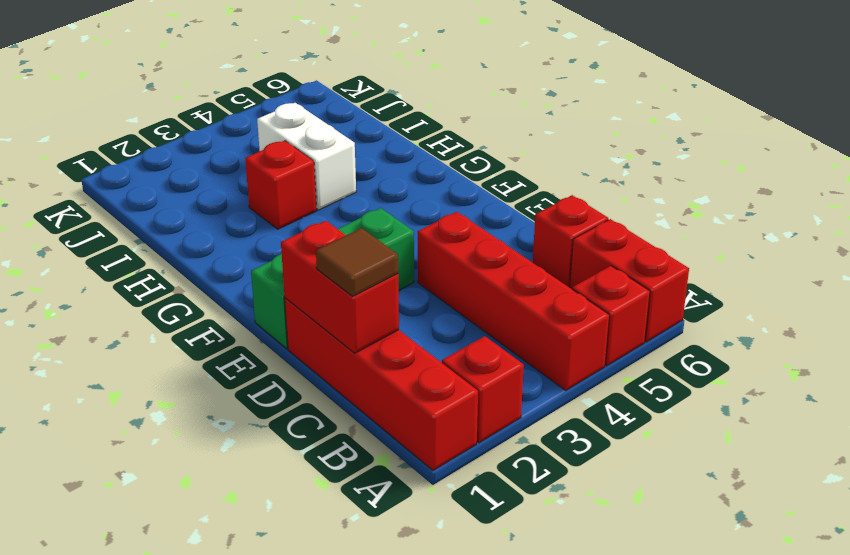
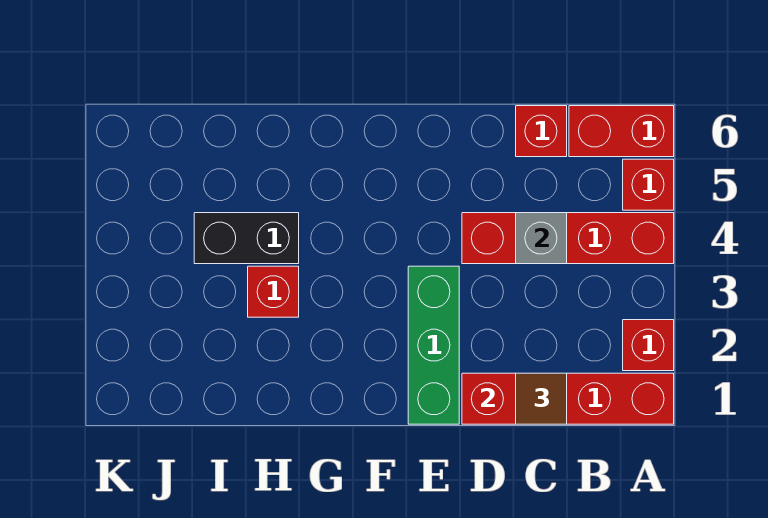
none -> grey brick C4 level 2
white brick H4:I4 level 1 -> black brick H4:I4 level 1

